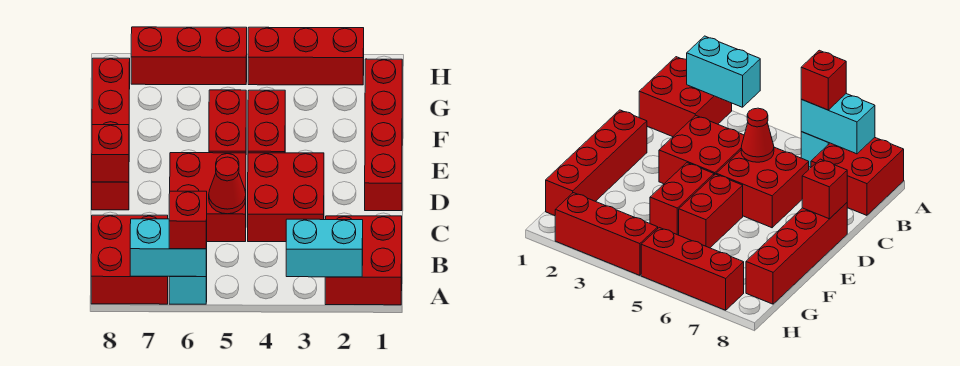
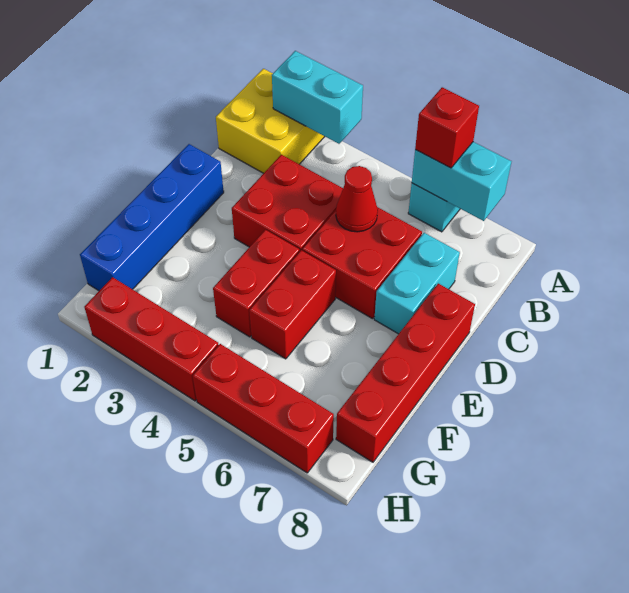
red brick A1:B2 level 1 -> yellow brick A1:B2 level 1
red brick A7:B8 level 1 -> none
none -> cyan brick C7:D7 level 1
red brick D1:G1 level 1 -> blue brick D1:G1 level 1
red brick D8 level 2 -> none

